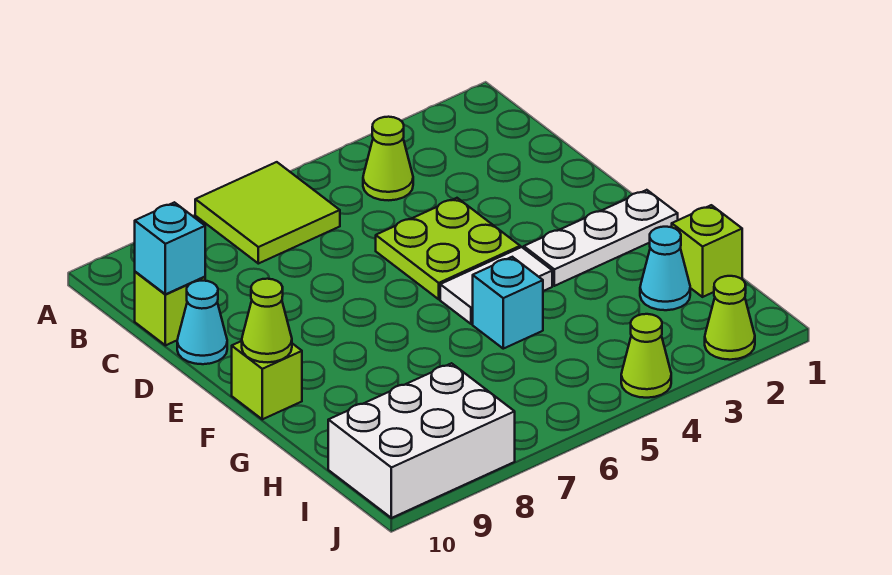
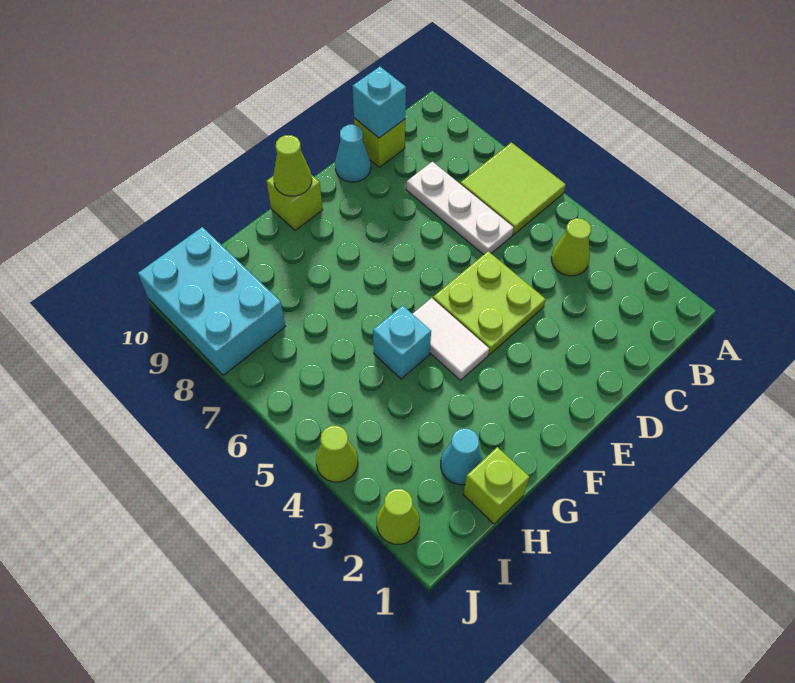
white plate F1:F3 level 1 -> white plate C6:C8 level 1
white brick I8:J10 level 1 -> cyan brick I8:J10 level 1

